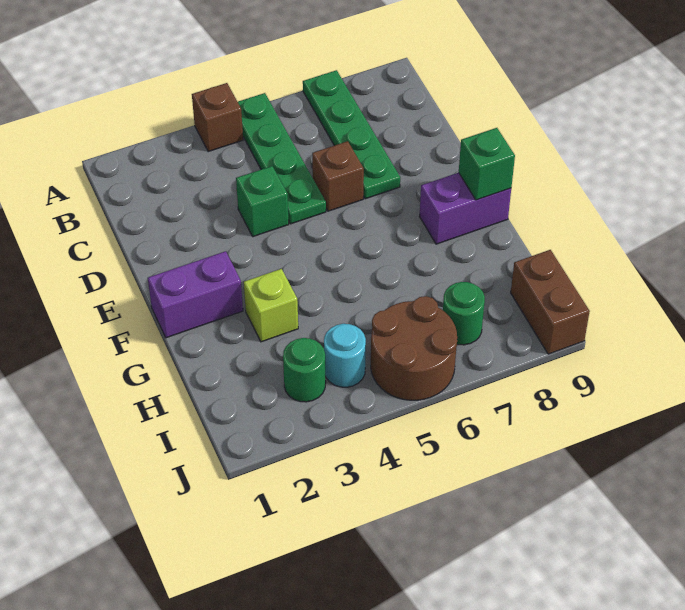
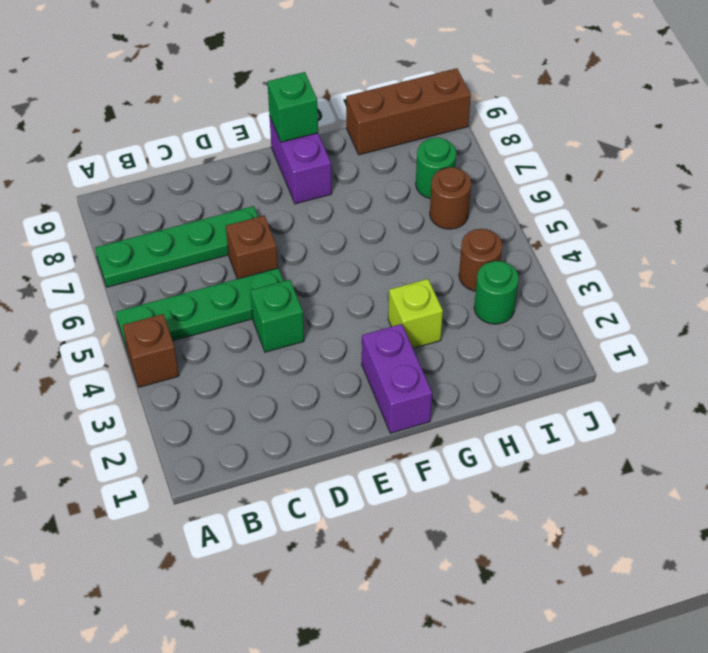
cyan round brick I4 level 1 -> brown round brick I4 level 1
brown round brick I5:J6 level 1 -> brown round brick I6 level 1
brown brick I9:J9 level 1 -> brown brick H9:J9 level 1

